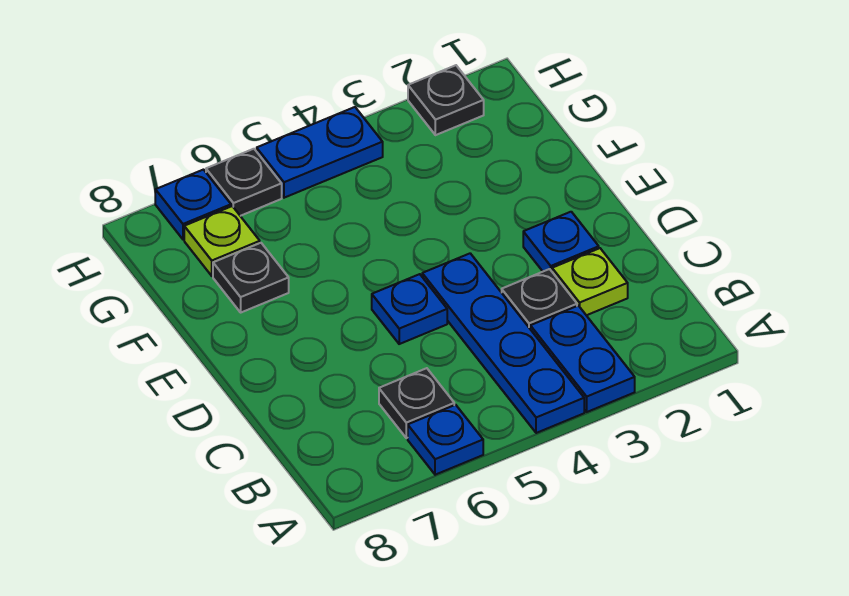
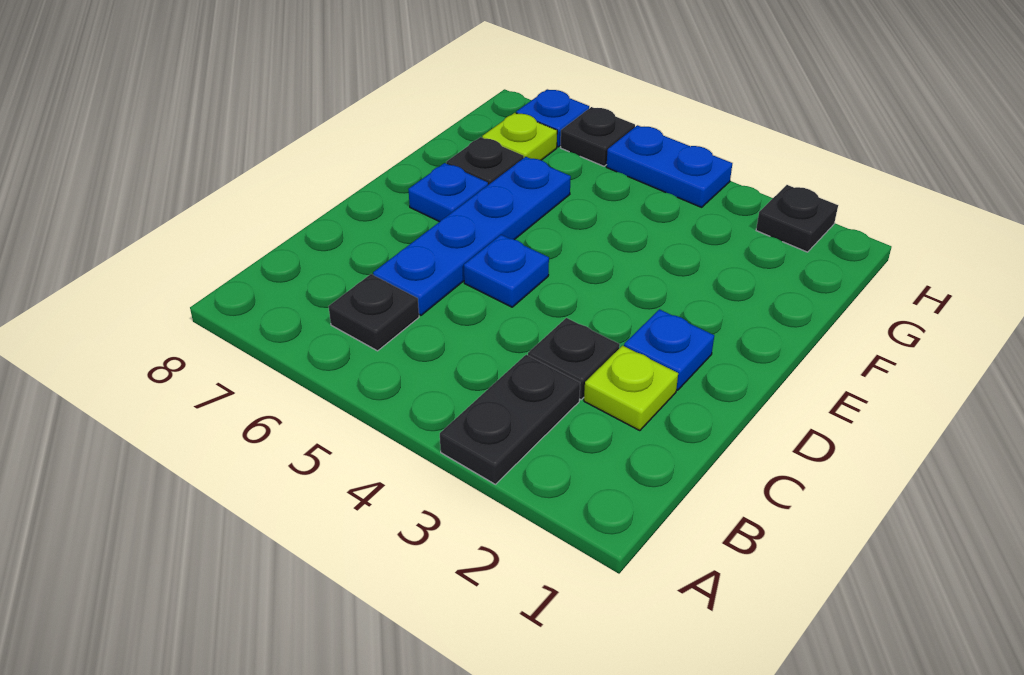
blue plate A3:B3 level 1 -> black plate A3:B3 level 1
blue plate A4:D4 level 1 -> blue plate C6:F6 level 1
blue plate A6 level 1 -> blue plate E7 level 1

